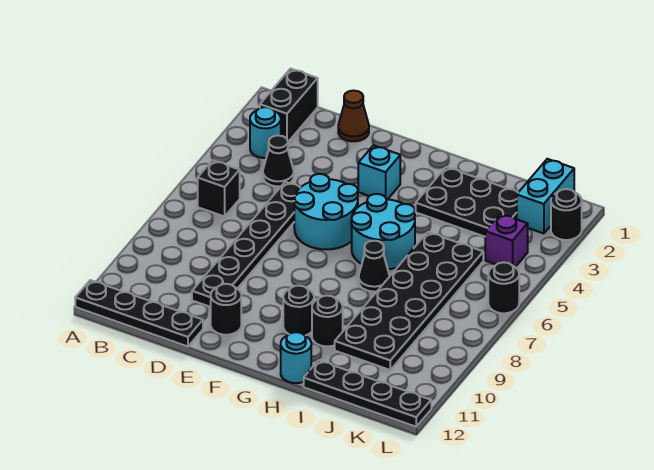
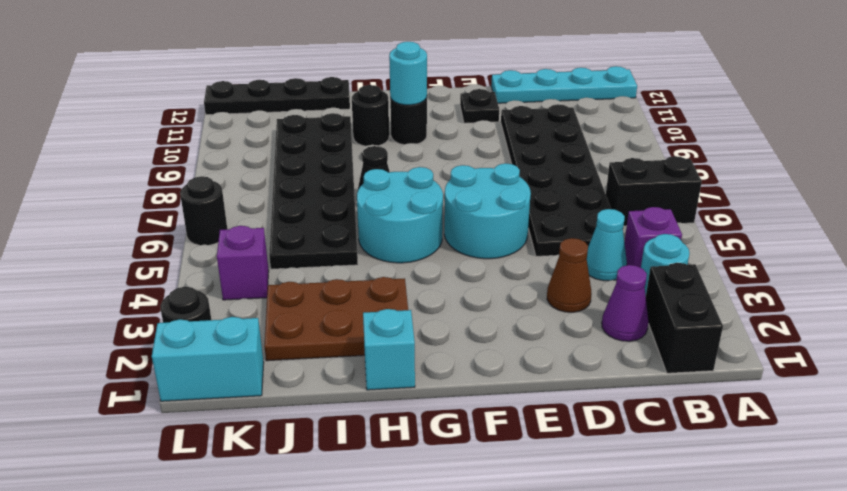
black plate A12:D12 level 1 -> cyan plate A12:D12 level 1
none -> purple brick B4 level 1
black brick B6 level 1 -> black brick A6:B6 level 1
none -> purple cone C2 level 1
black cone C4 level 1 -> cyan cone C4 level 1
brown cone D1 level 1 -> brown cone D3 level 1
black plate D5:D10 level 1 -> black plate C5:D10 level 1
black round brick E11 level 1 -> black plate E11 level 1
cyan brick F3 level 1 -> cyan brick H1 level 1
black plate H2:J3 level 1 -> brown plate H2:J3 level 1
cyan round brick H12 level 1 -> cyan round brick G10 level 2
cyan brick K1:K2 level 1 -> cyan brick K1:L1 level 1

